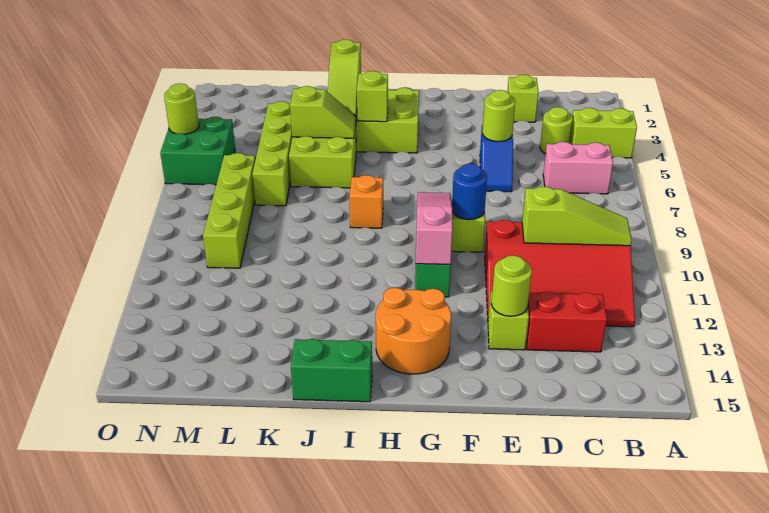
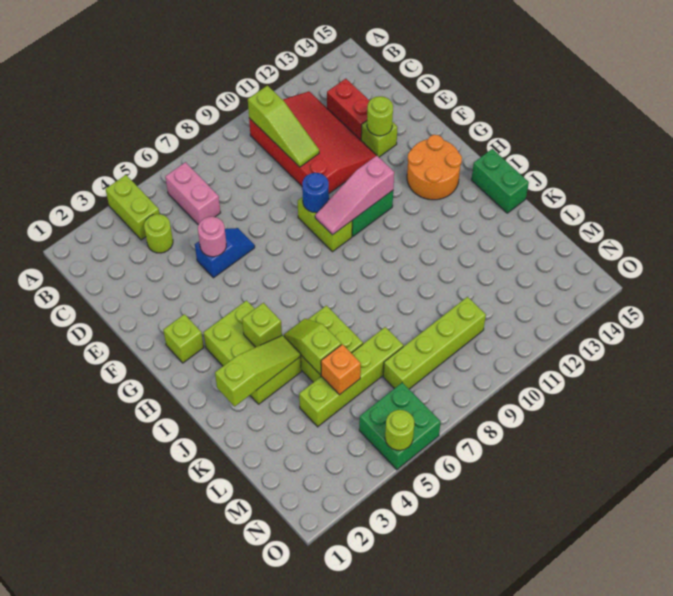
lime slope B10:D10 level 2 top D -> lime slope B10:D10 level 2 top B
lime brick D2 level 1 -> lime brick G2 level 1
lime round brick E5 level 2 -> pink round brick E5 level 2
orange brick I8 level 1 -> orange brick L5 level 2

